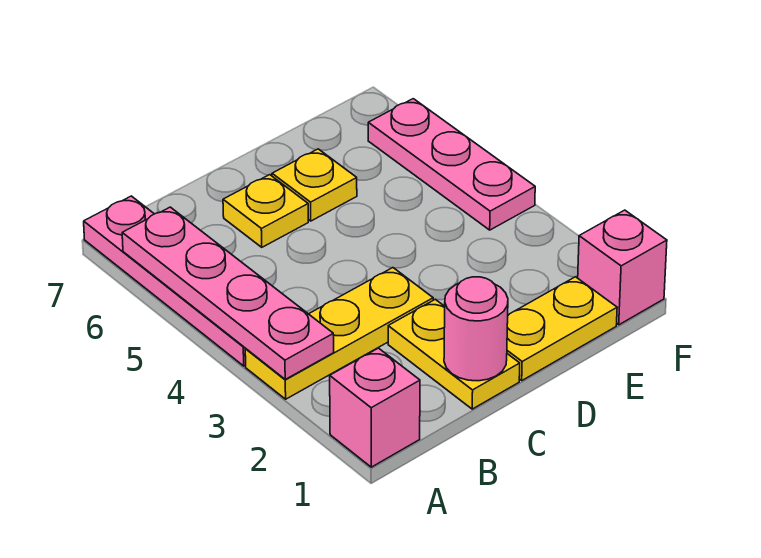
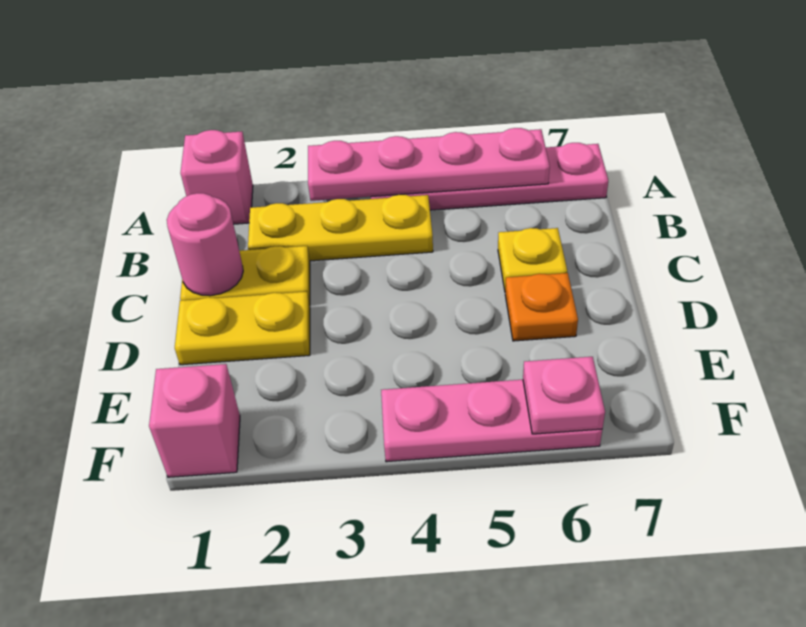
yellow plate A3:C3 level 1 -> yellow plate B2:B4 level 1
yellow plate D1:E1 level 1 -> yellow plate D1:D2 level 1
yellow plate D6 level 1 -> orange plate D6 level 1
none -> pink plate F6 level 2

